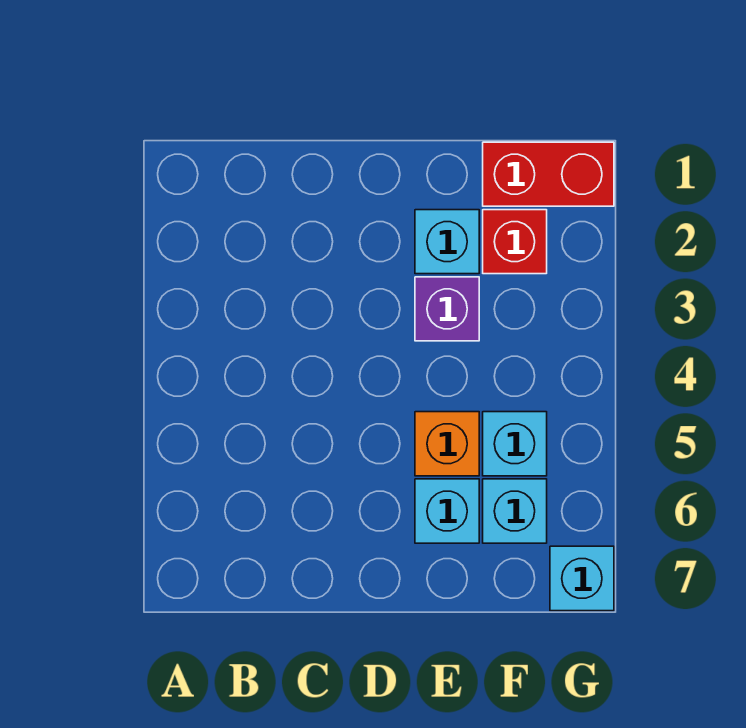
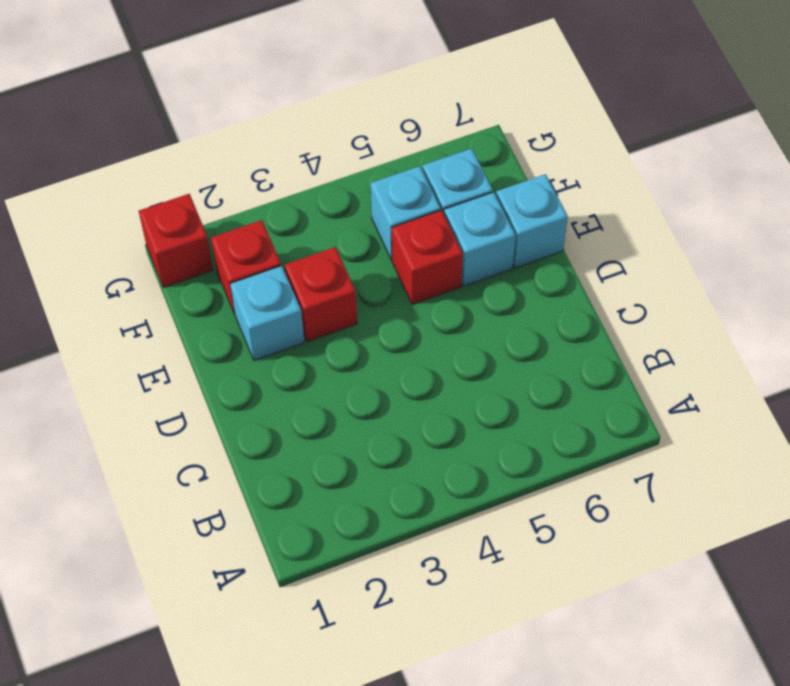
purple brick E3 level 1 -> red brick E3 level 1
orange brick E5 level 1 -> red brick E5 level 1
red brick F1:G1 level 1 -> red brick G1 level 1
cyan brick G7 level 1 -> cyan brick E7 level 1

